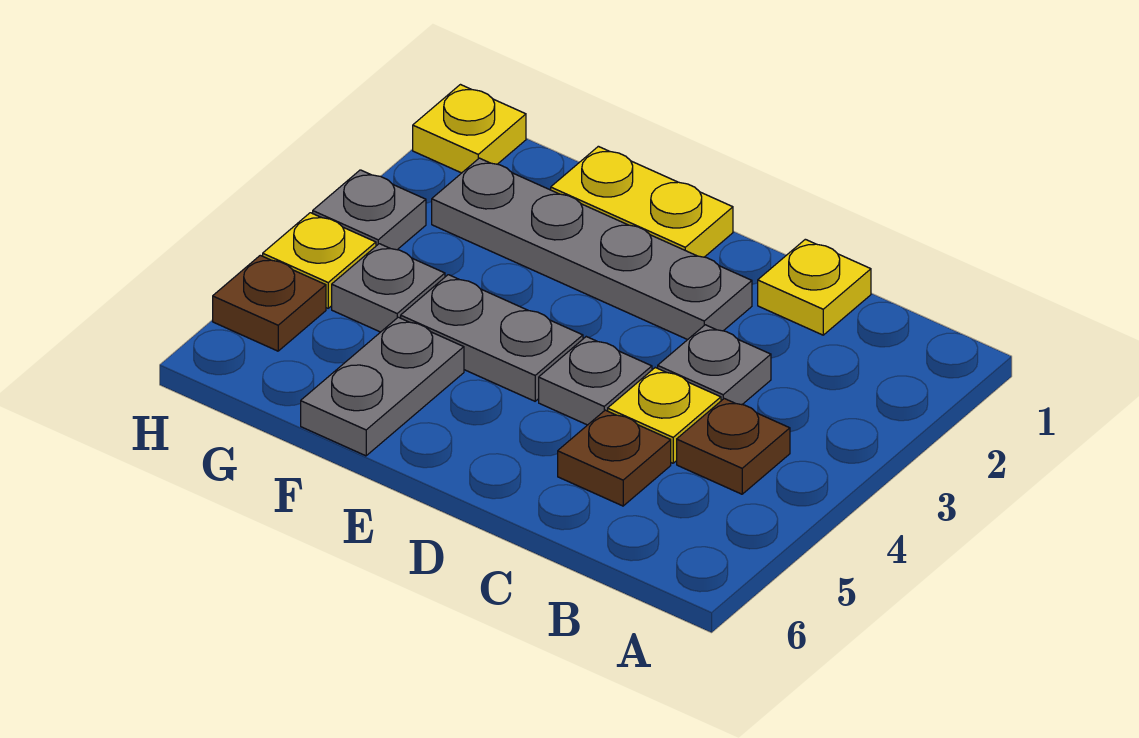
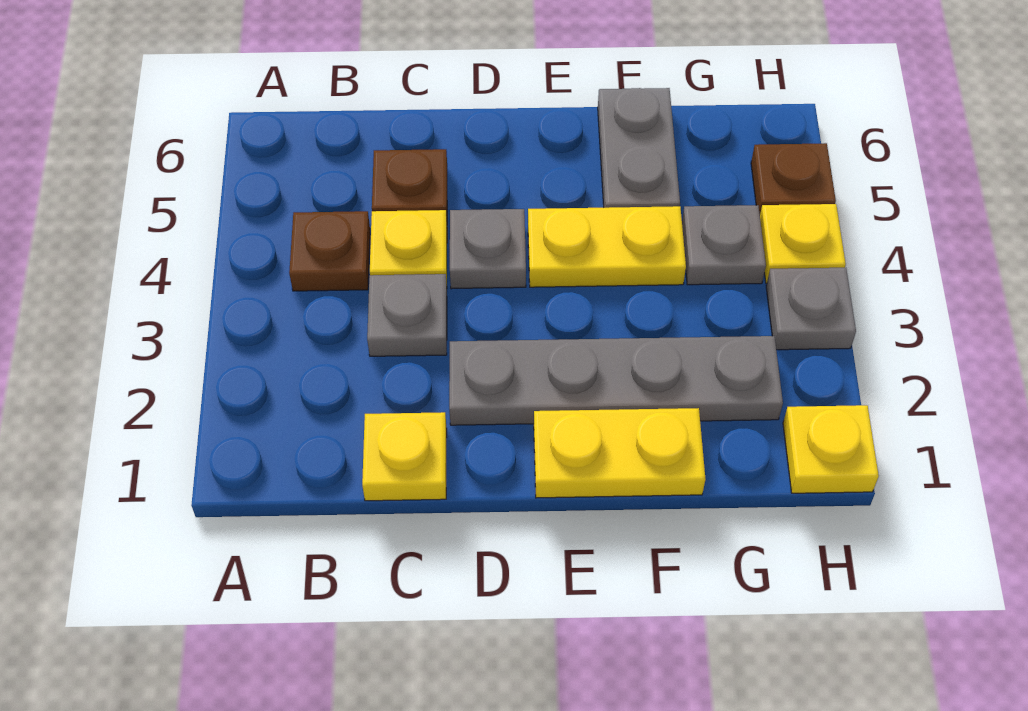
grey plate E4:F4 level 1 -> yellow plate E4:F4 level 1

